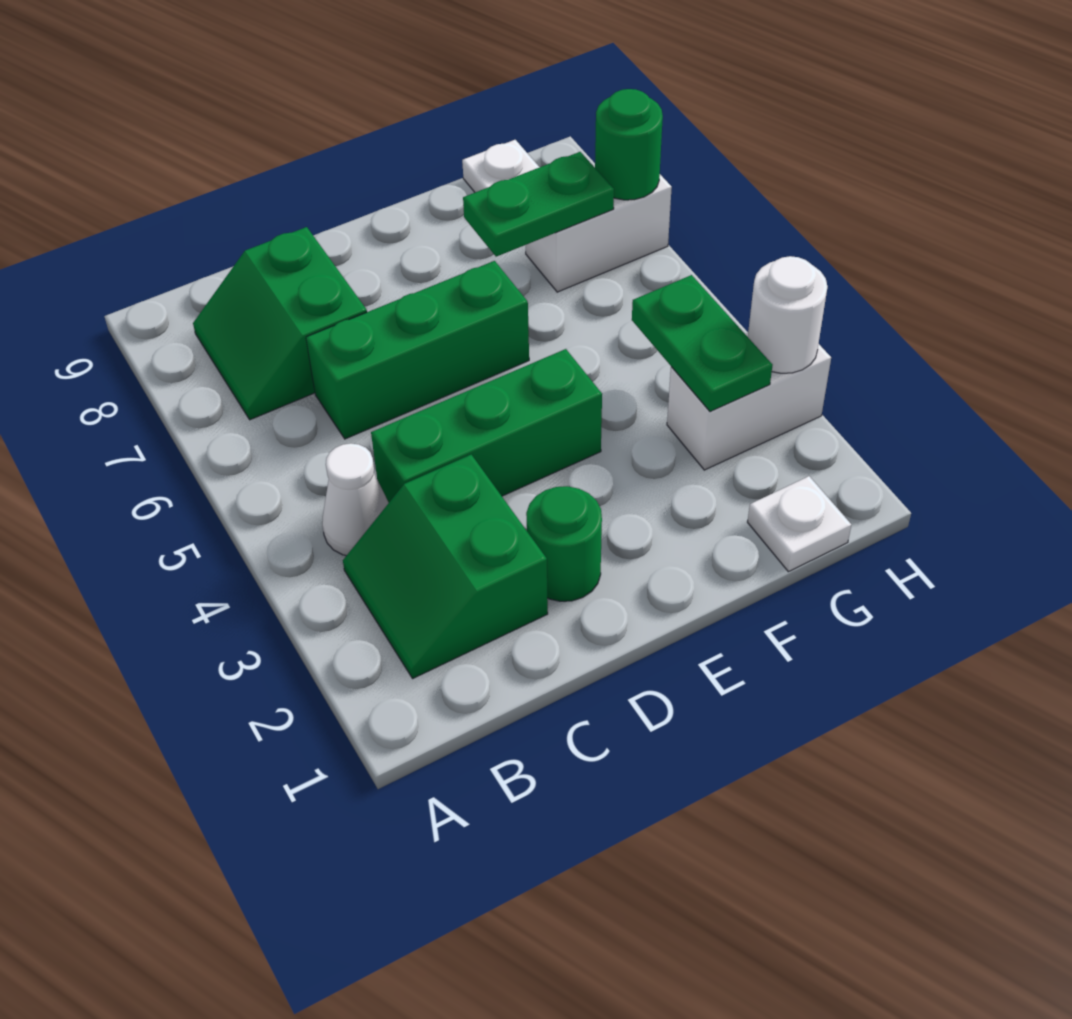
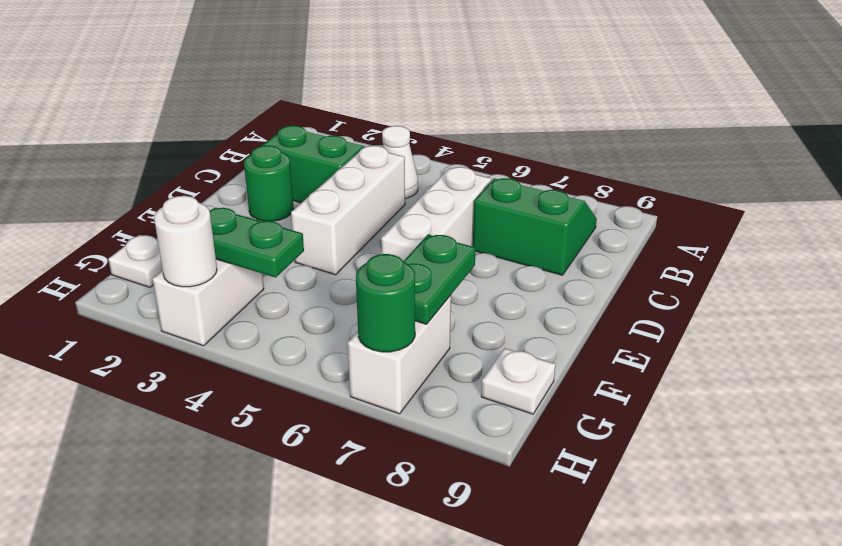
green brick C4:E4 level 1 -> white brick C4:E4 level 1
green brick C6:E6 level 1 -> white brick C6:E6 level 1

